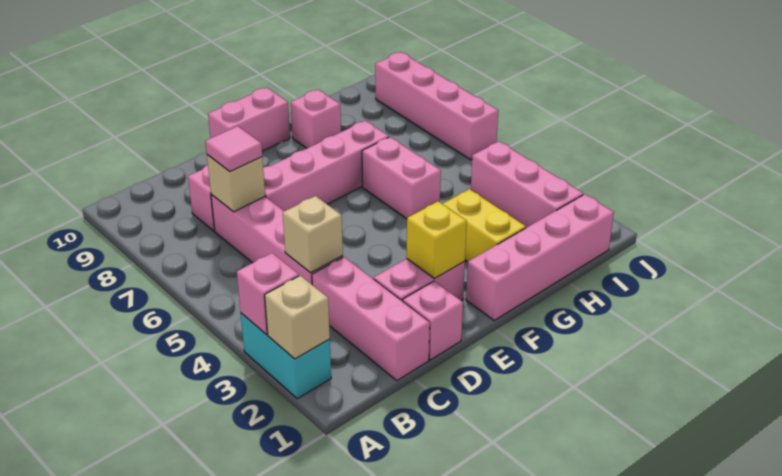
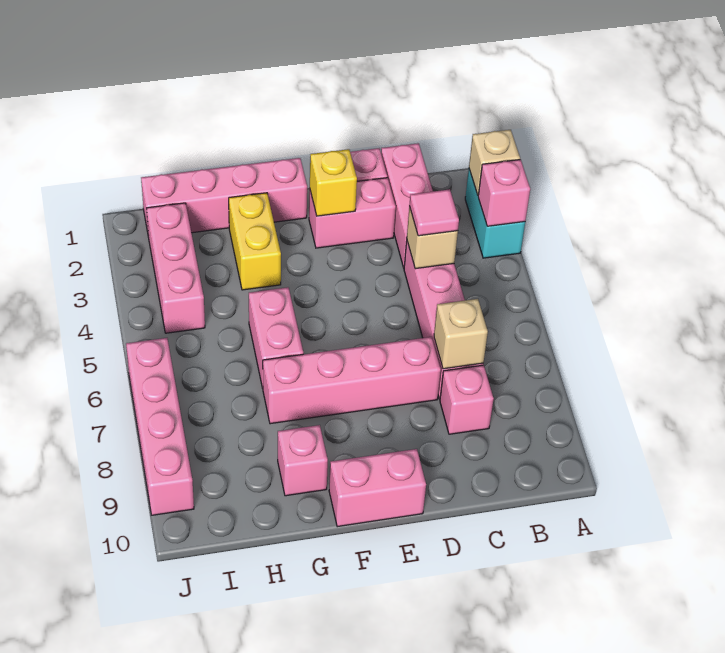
pink tile C7 level 3 -> pink tile C4 level 3

